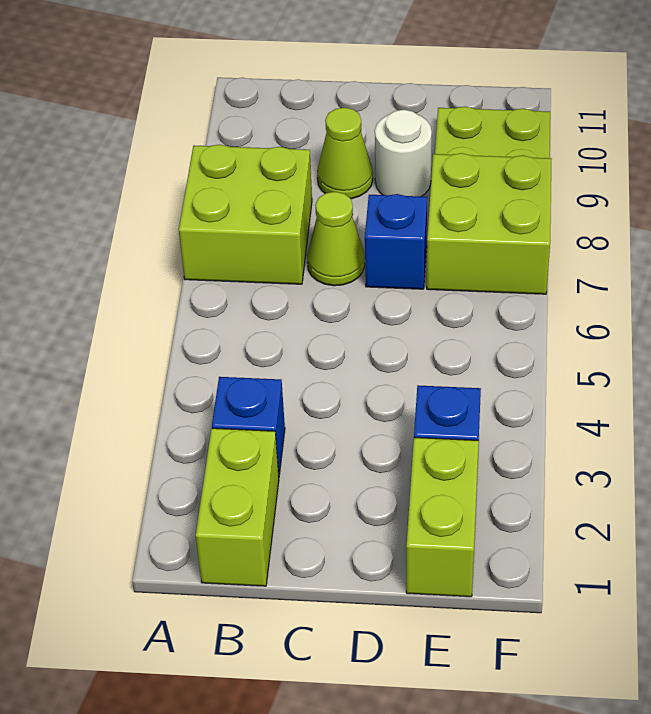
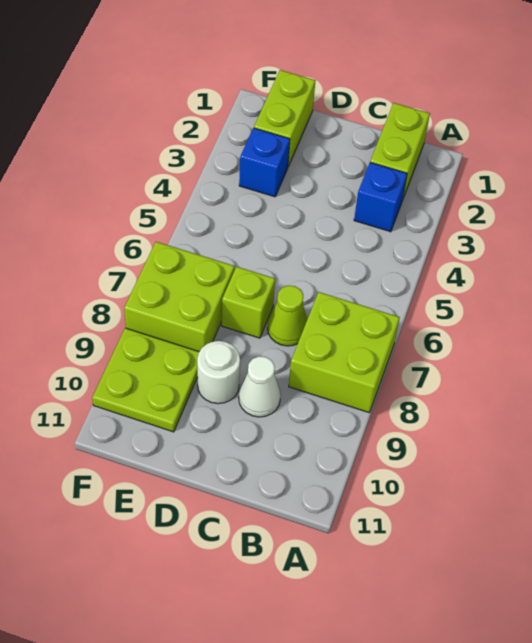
lime cone C9 level 1 -> white cone C9 level 1
blue brick D7 level 1 -> lime brick D7 level 1

